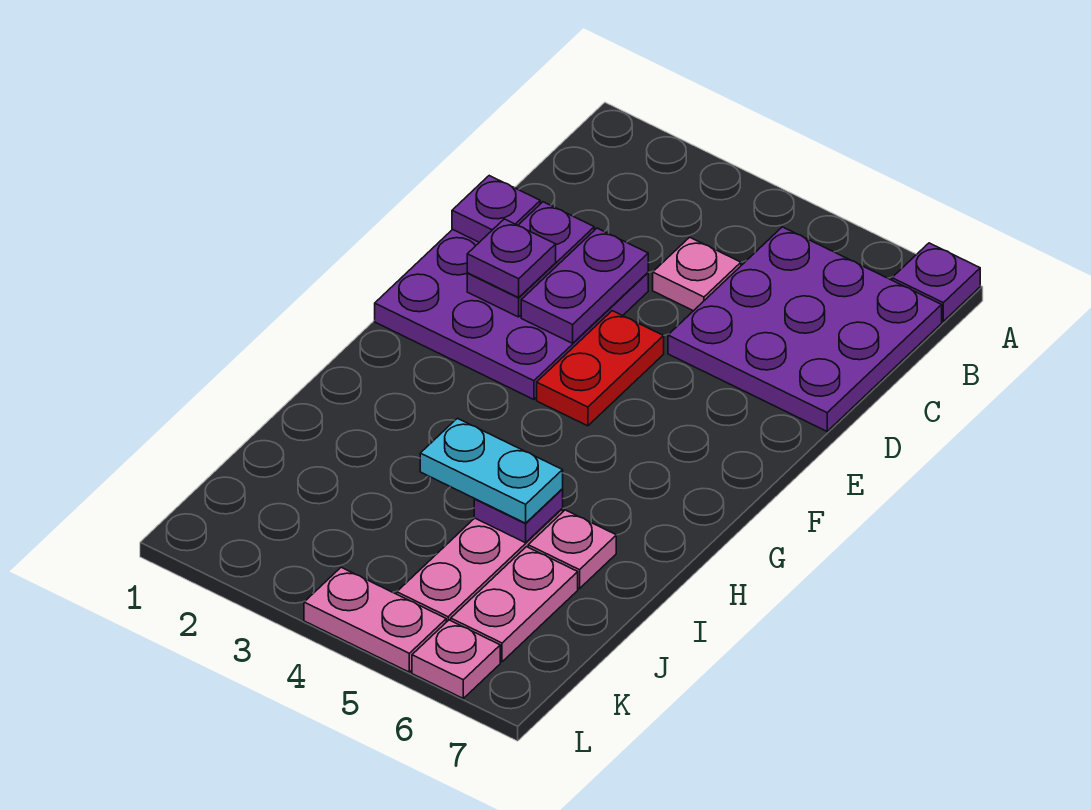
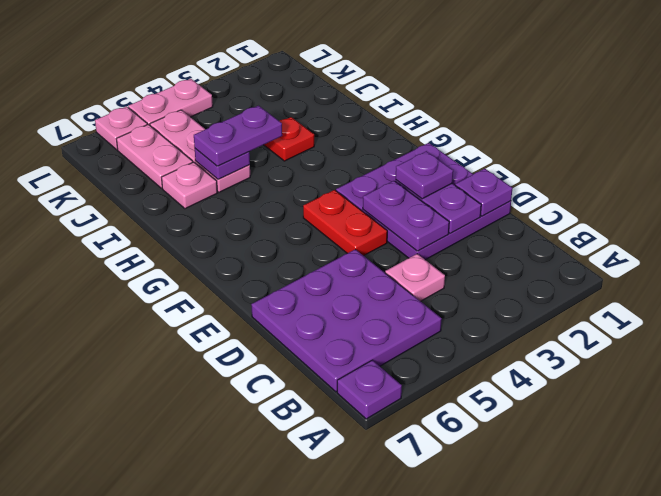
none -> red plate I3 level 1
cyan plate I4:I5 level 3 -> purple plate I4:I5 level 3

